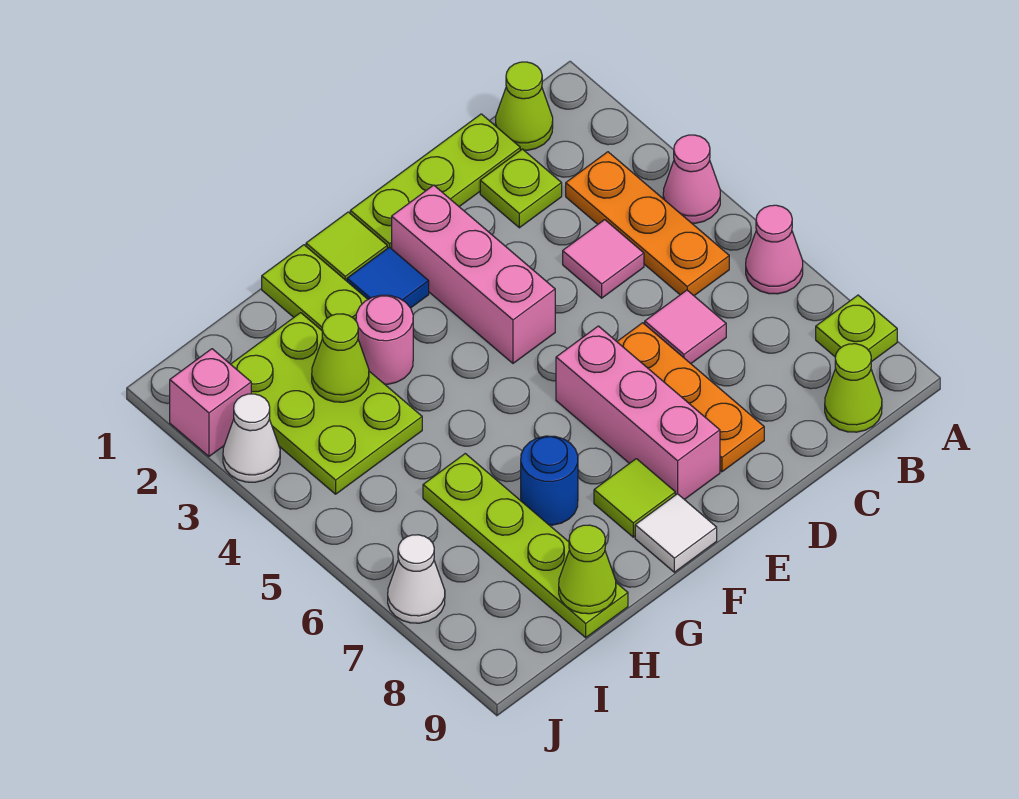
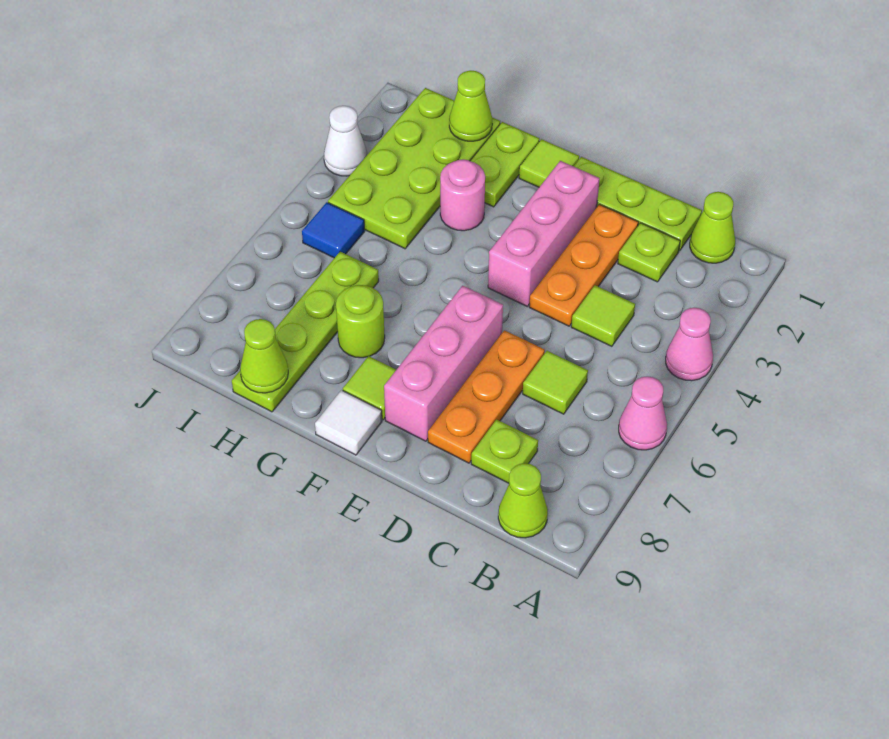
lime plate A8 level 1 -> lime plate C8 level 1
orange plate B3:B5 level 1 -> orange plate D2:D4 level 1
pink tile C4 level 1 -> lime tile C4 level 1
pink tile C6 level 1 -> lime tile C6 level 1
blue tile F2 level 1 -> blue tile I5 level 1
blue round brick G7 level 1 -> lime round brick G7 level 1
lime plate H2:I4 level 1 -> lime plate H1:I4 level 1
lime cone H3 level 2 -> lime cone H1 level 2
pink brick J2 level 1 -> none
white cone J7 level 1 -> none

